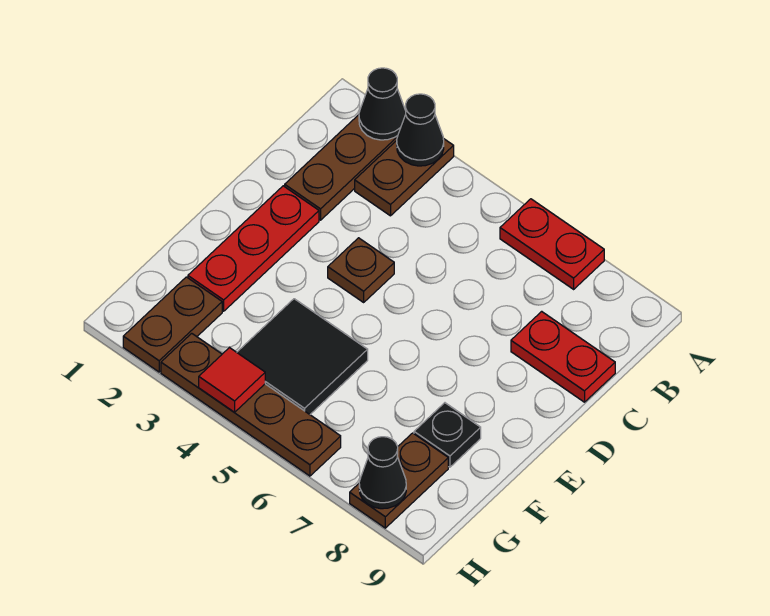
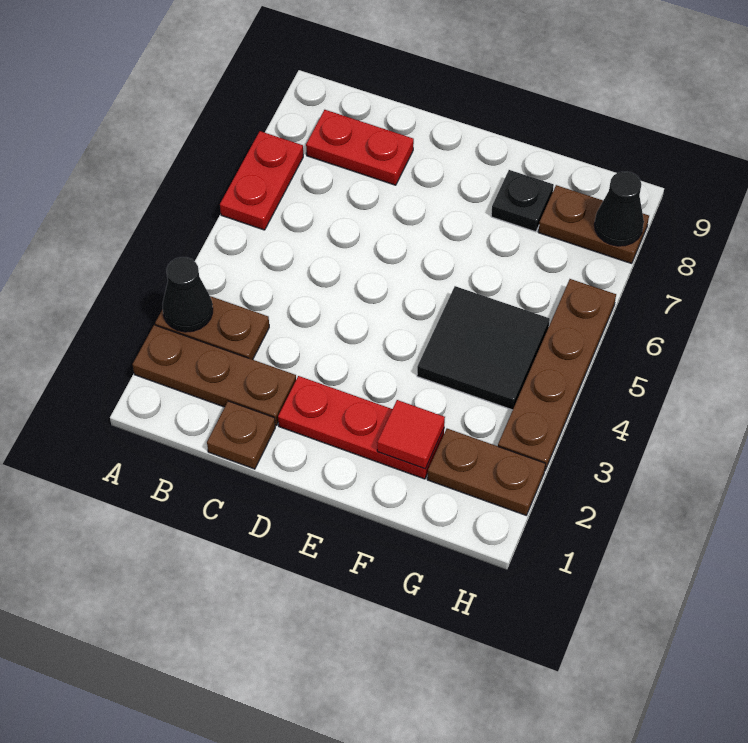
black cone A2 level 2 -> none
red plate C8:C9 level 1 -> red plate B8:C8 level 1
brown plate D4 level 1 -> brown plate C1 level 1
red tile H4 level 2 -> red tile F2 level 2

